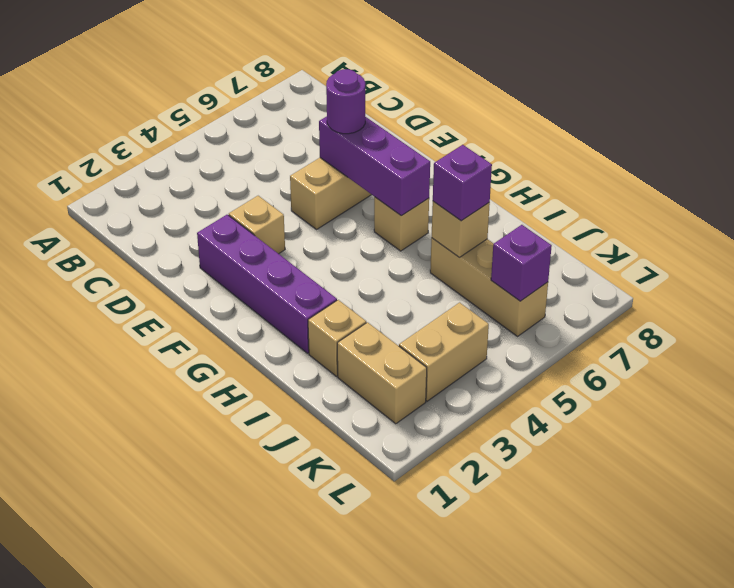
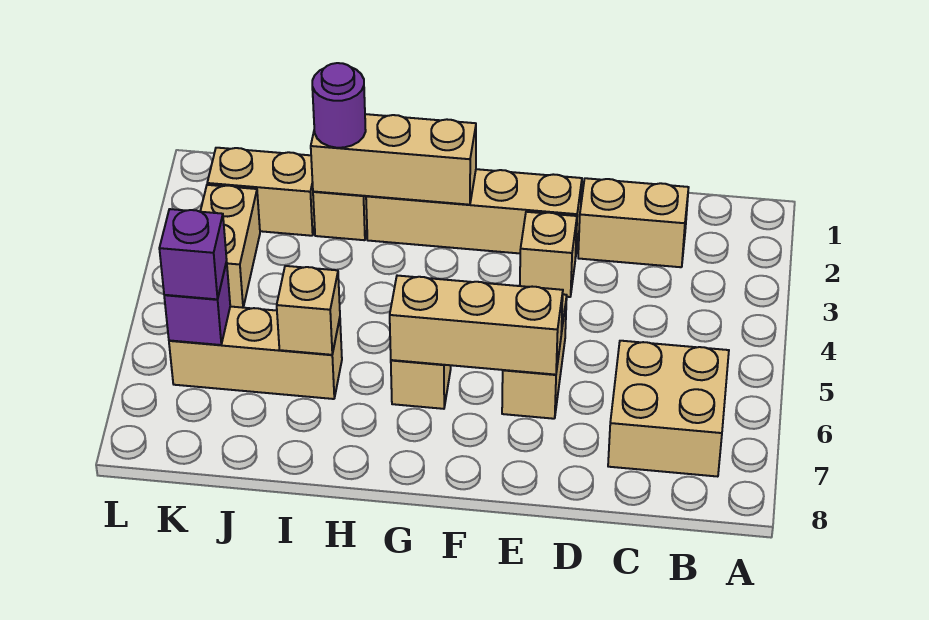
none -> tan brick B6:C7 level 1
none -> tan brick C2:D2 level 1
purple brick E2:H2 level 1 -> tan brick E2:H2 level 1
purple brick E6:G6 level 2 -> tan brick E6:G6 level 2
purple round brick E6 level 3 -> purple round brick I2 level 3
none -> tan brick G2:I2 level 2
purple brick I6 level 3 -> purple brick K6 level 3

